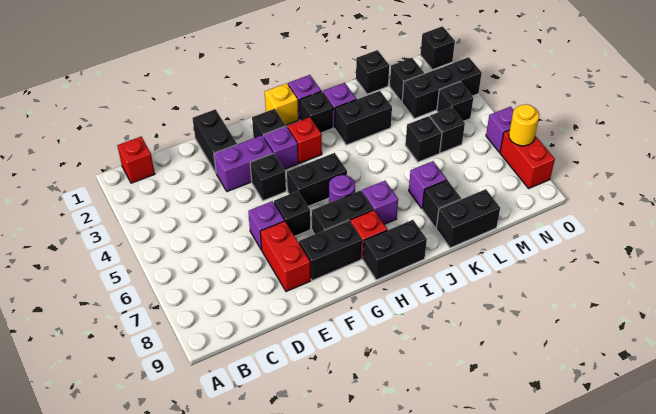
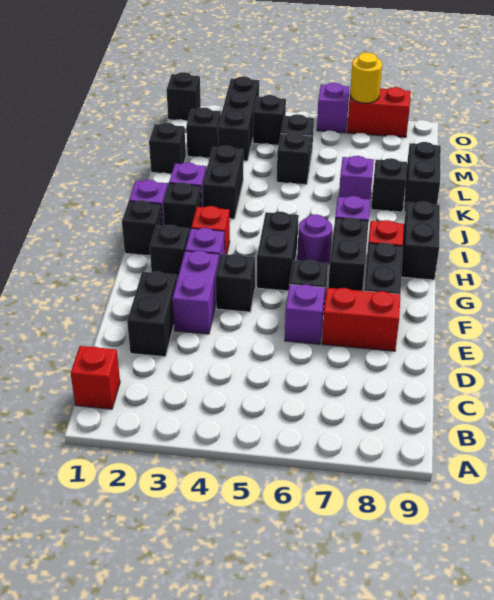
black brick E1:E2 level 1 -> black brick D2:E2 level 1
yellow brick H1 level 1 -> black brick H1 level 1

